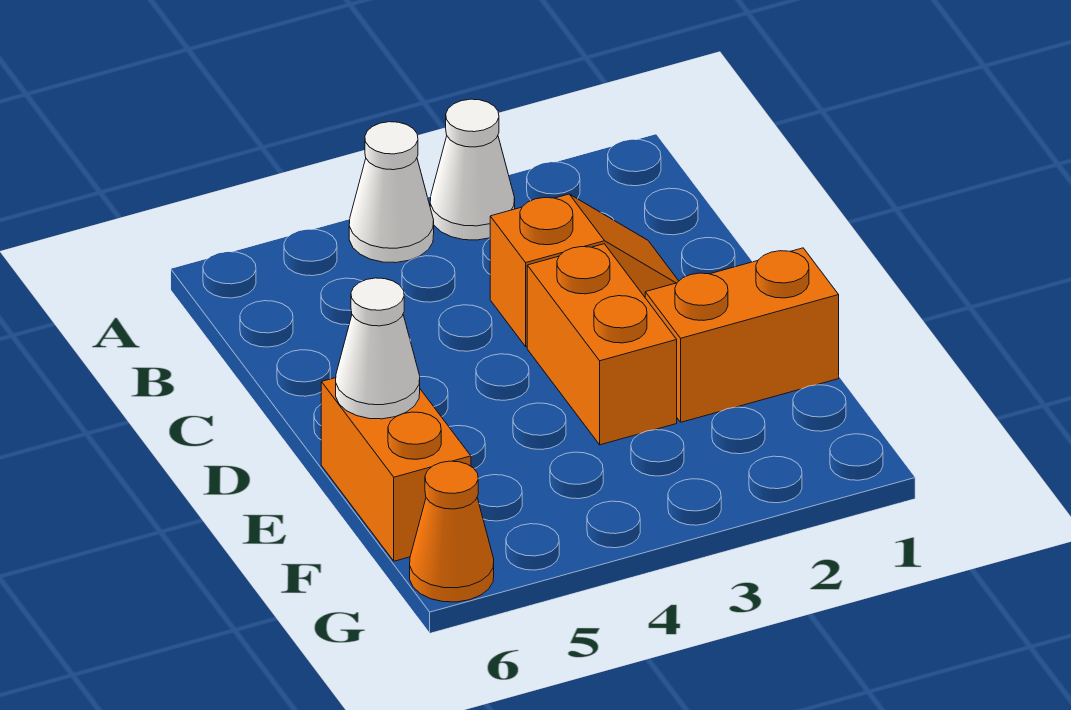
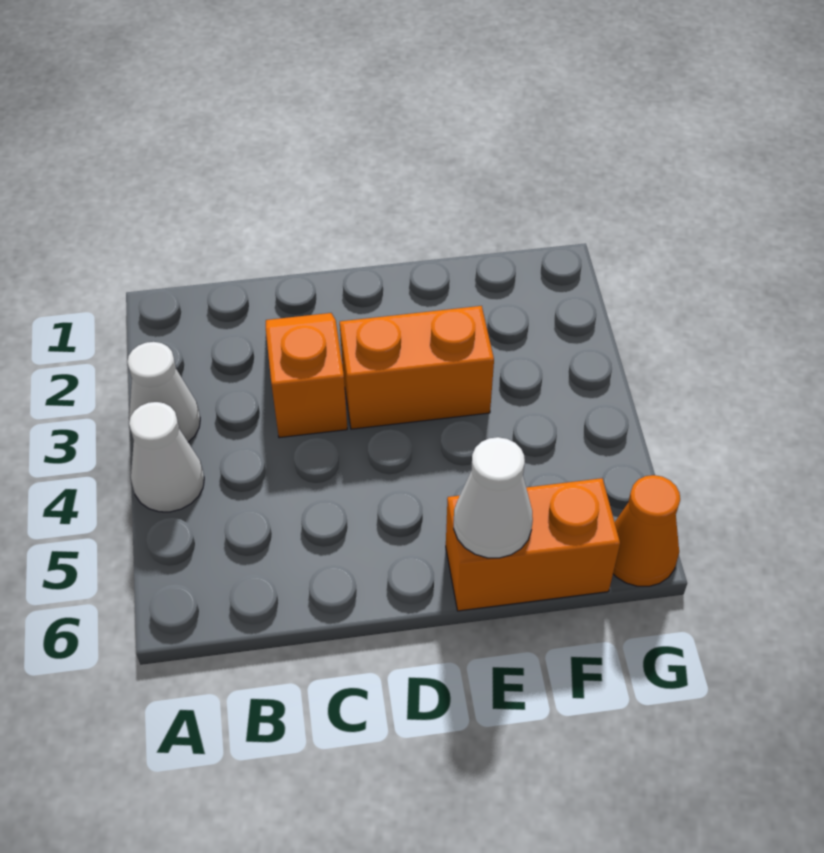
orange brick E1:E2 level 1 -> none

